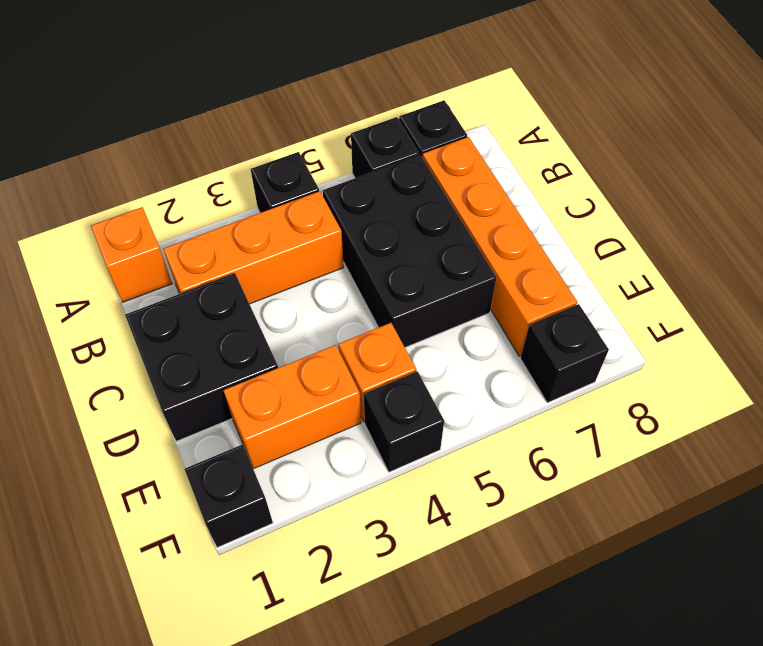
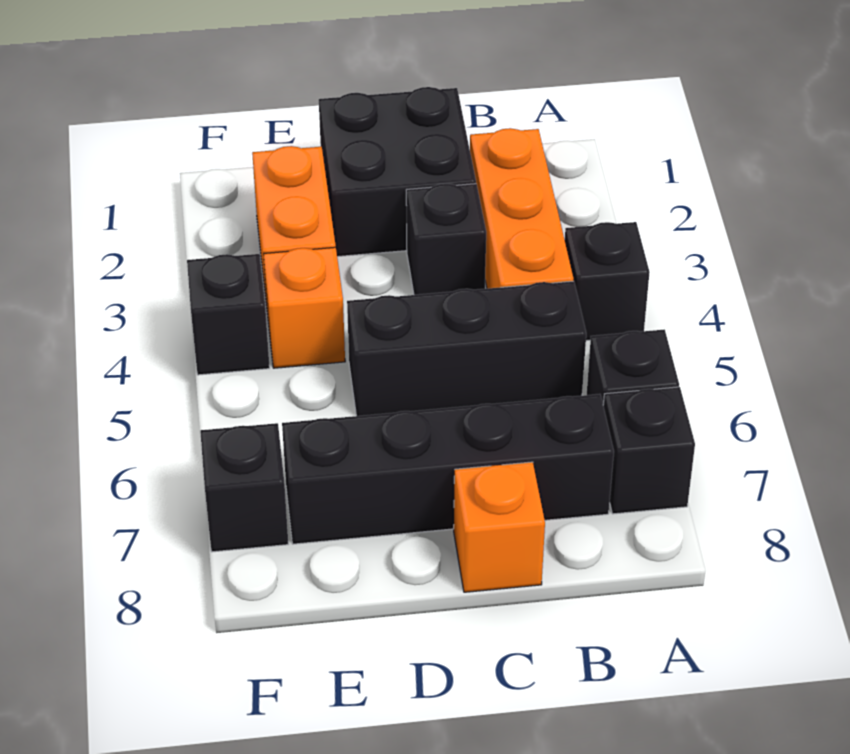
orange brick A1 level 1 -> orange brick C8 level 1
black brick B5:D6 level 1 -> black brick B5:D5 level 1
orange brick B7:E7 level 1 -> black brick B7:E7 level 1
black brick F1 level 1 -> black brick C3 level 1

